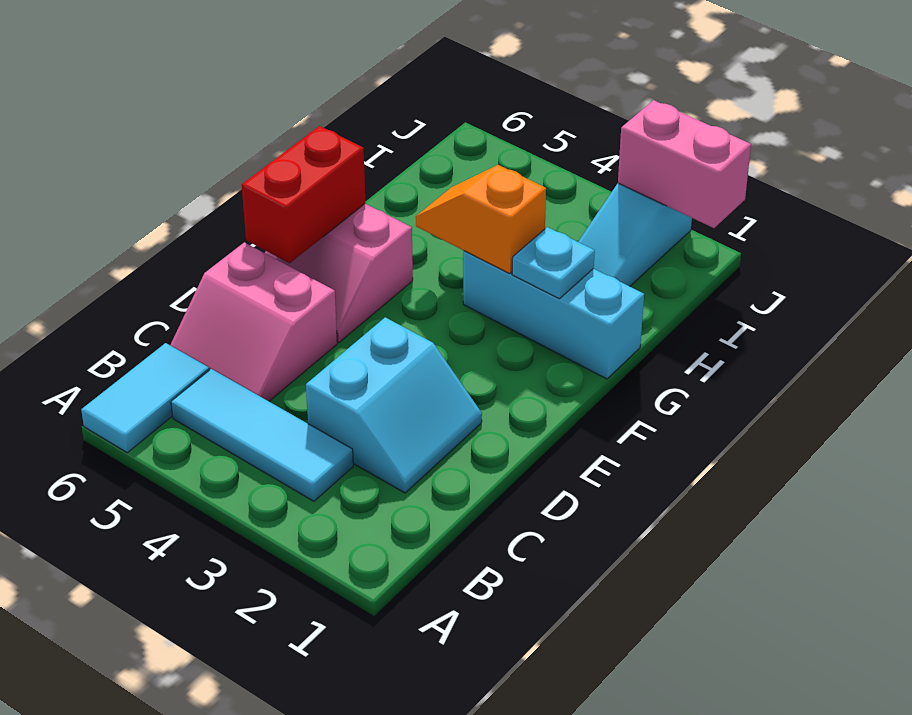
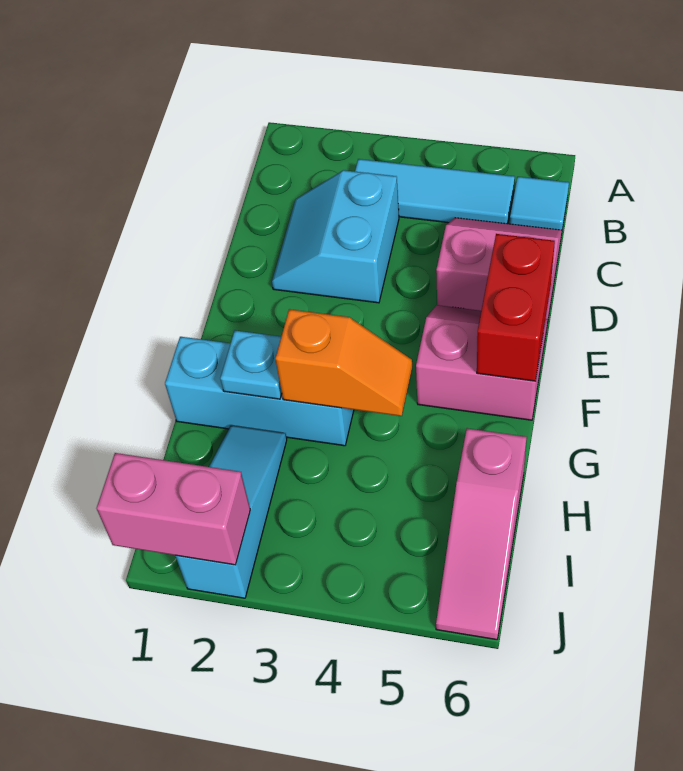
cyan tile A6:B6 level 1 -> cyan tile B6 level 1
none -> pink slope H6:J6 level 1 top H

